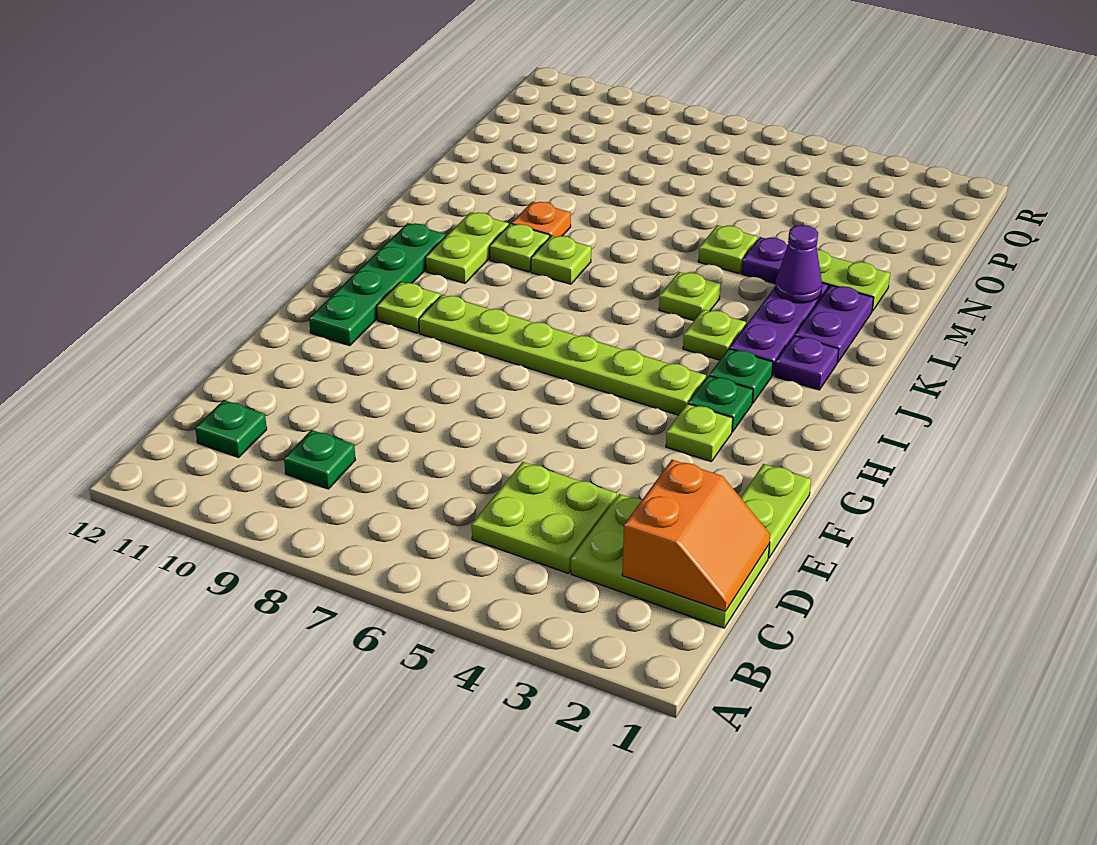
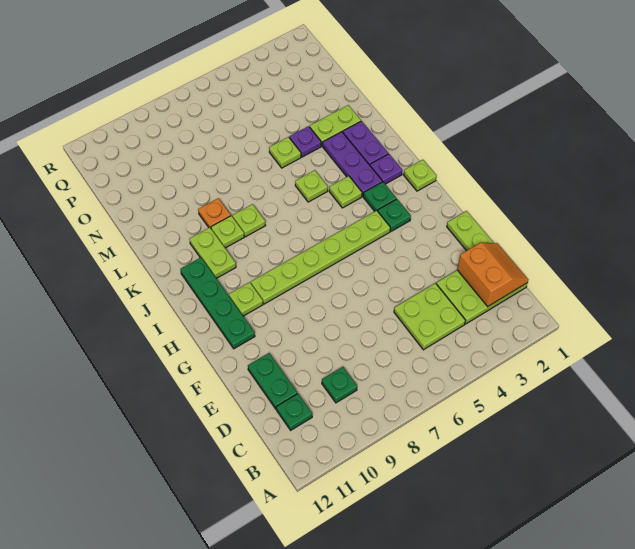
none -> green plate D11:E11 level 1
lime plate G3 level 1 -> lime plate I1 level 1
purple cone L3 level 2 -> none

